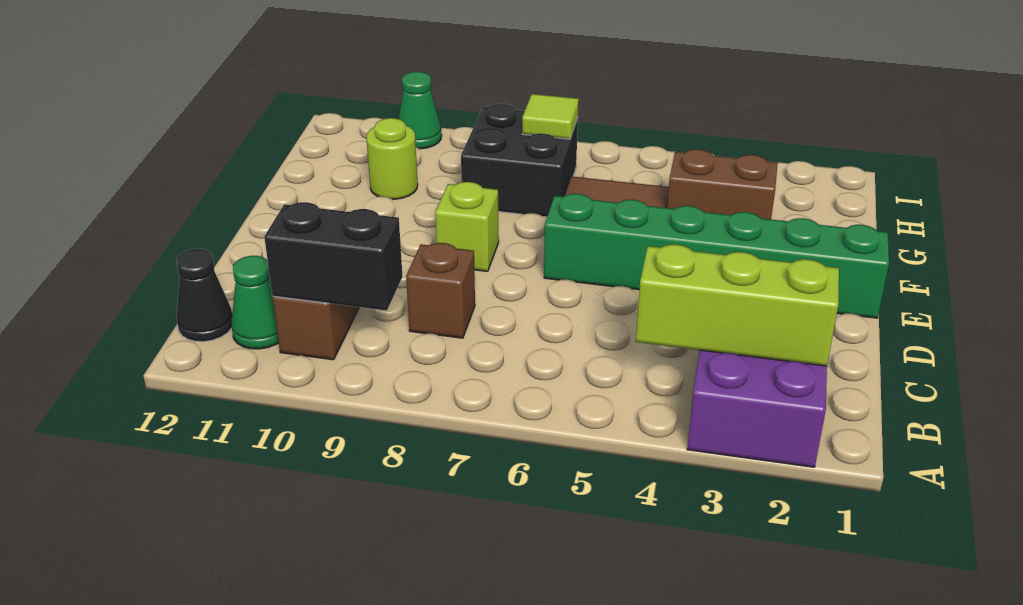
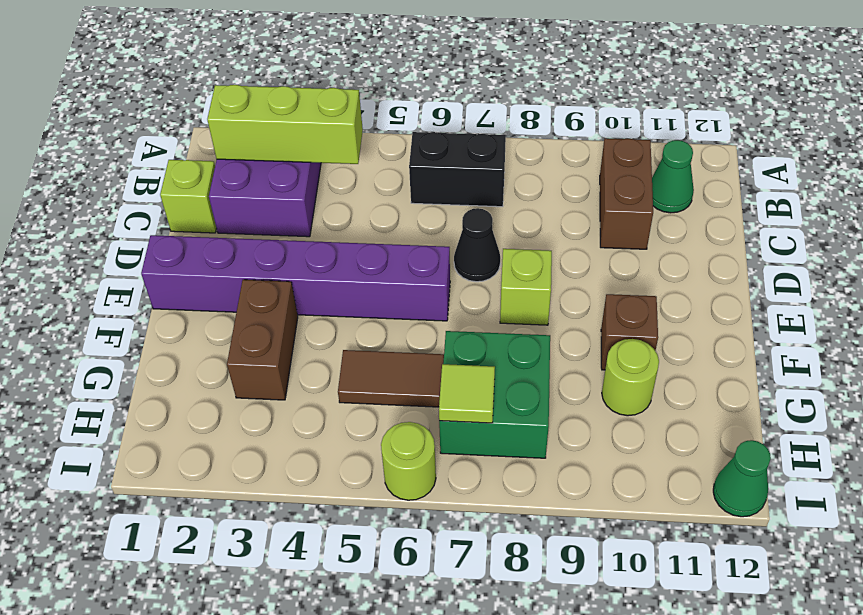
black brick B9:B10 level 2 -> black brick B6:B7 level 1
black cone B12 level 1 -> black cone D7 level 1
none -> lime brick C1 level 1
brown brick C8 level 1 -> brown brick F10 level 1
green brick E1:E6 level 1 -> purple brick E1:E6 level 1
brown brick G3:G4 level 1 -> brown brick F3:G3 level 1
black brick G7:H8 level 1 -> green brick G7:H8 level 1
none -> lime round brick I6 level 1
green cone I10 level 1 -> green cone I12 level 1

